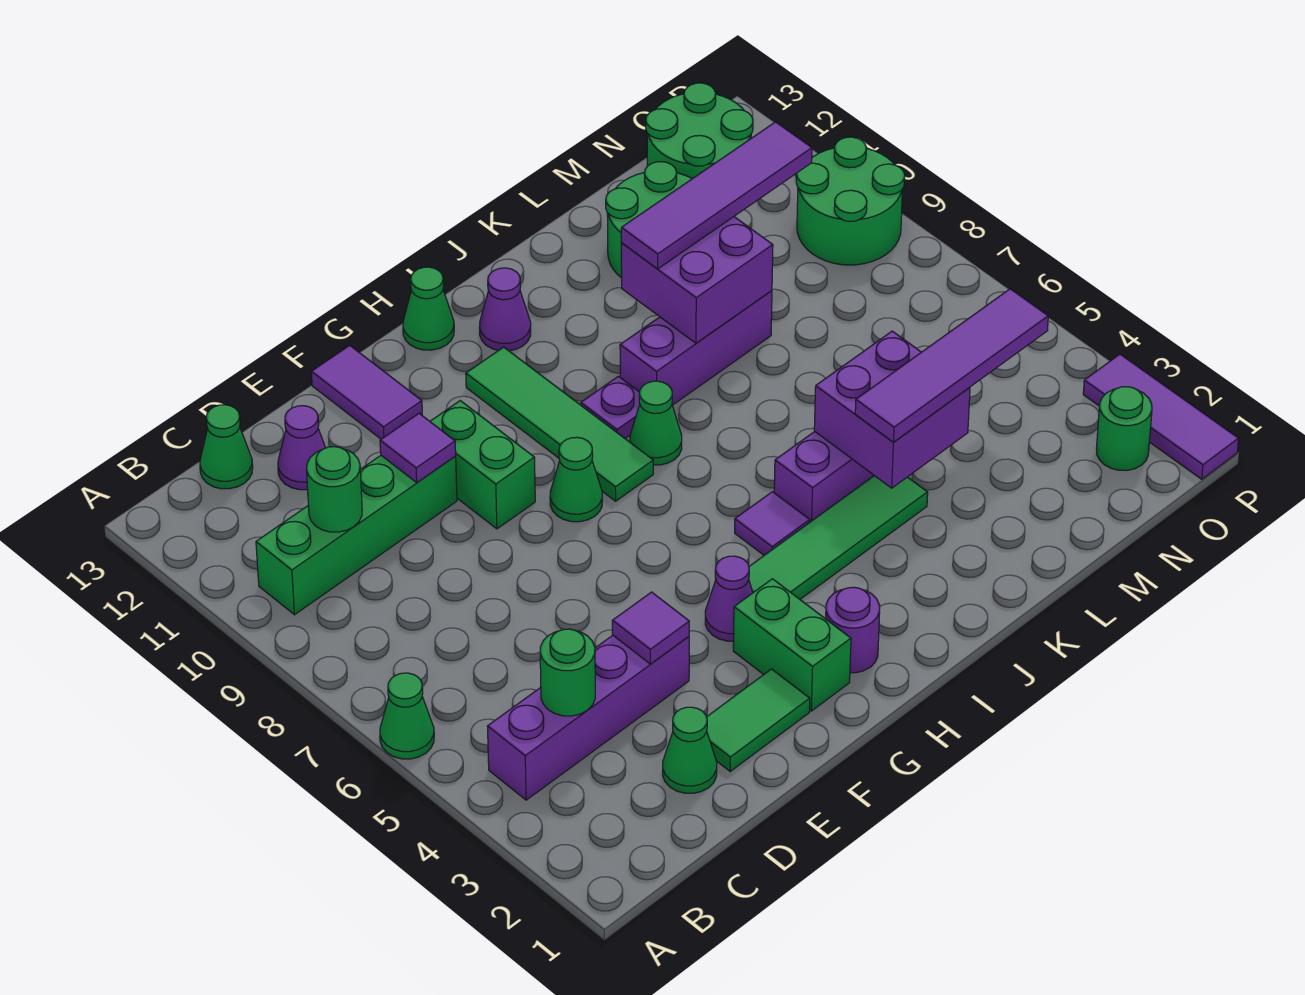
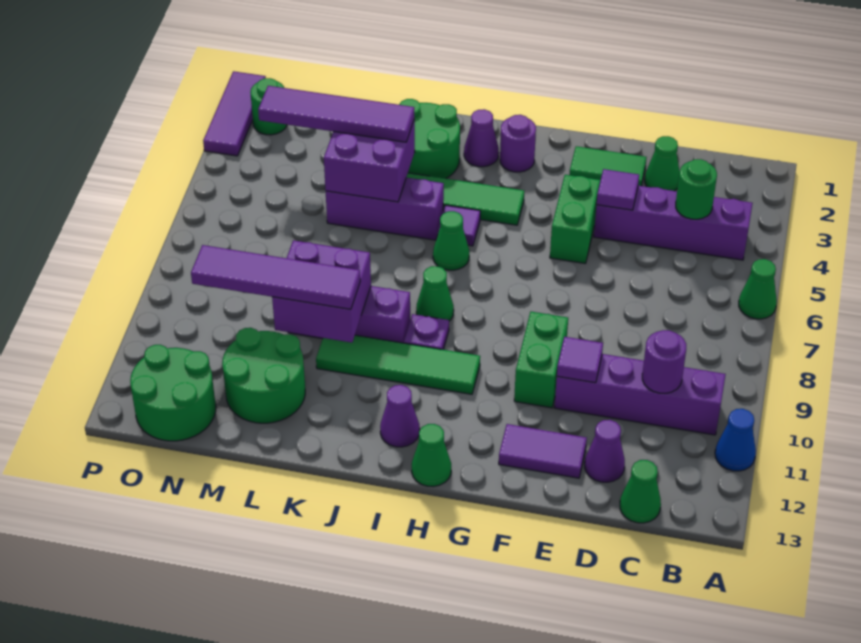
none -> blue cone A11 level 1
green brick B10:E10 level 1 -> purple brick B10:E10 level 1
green round brick C10 level 2 -> purple round brick C10 level 2
purple tile F12:F13 level 1 -> purple tile E12:F12 level 1
green brick G2:G3 level 1 -> green brick F4:F5 level 1
purple cone G4 level 1 -> purple cone I2 level 1
green cone G8 level 1 -> green cone I6 level 1
green tile H8:H11 level 1 -> green tile H10:K10 level 1
green round brick O9:P10 level 1 -> green round brick J2:K3 level 1

